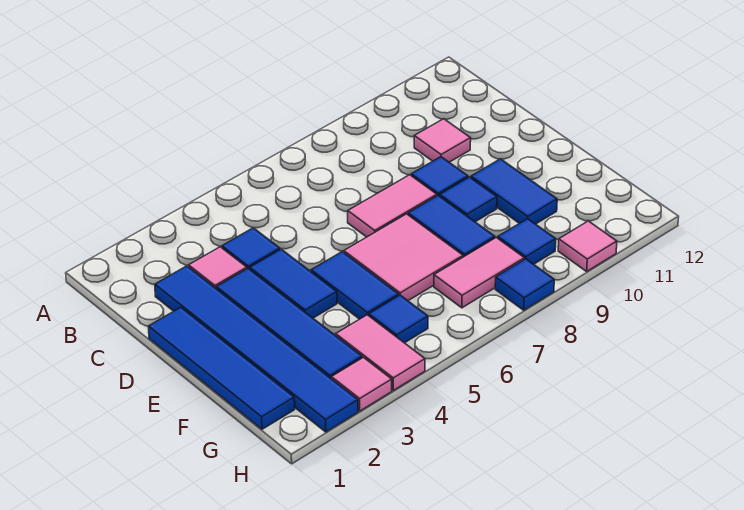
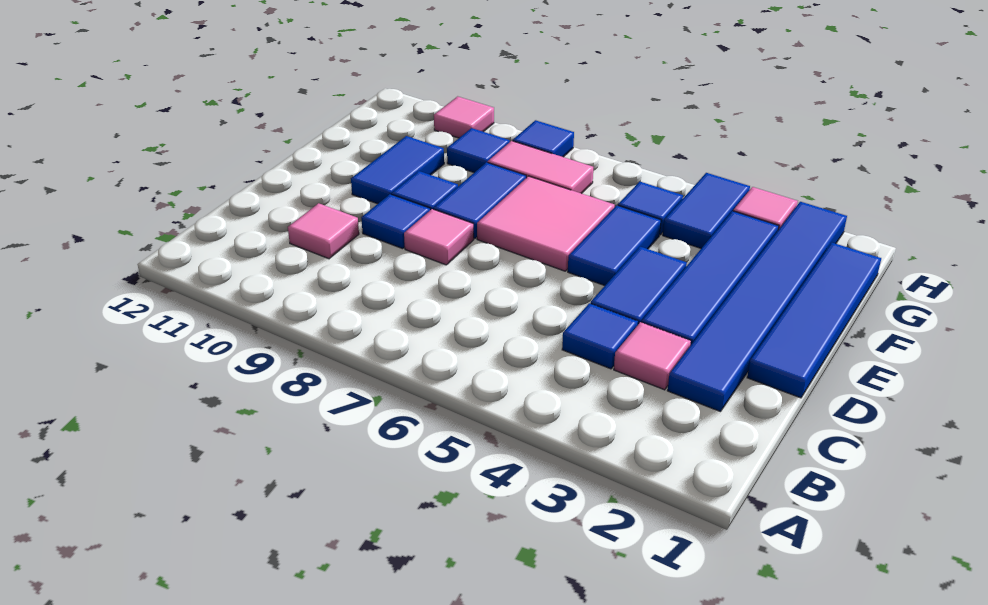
pink tile D7:D8 level 1 -> pink tile D8 level 1
pink tile G4:H4 level 1 -> blue tile G4:H4 level 1

